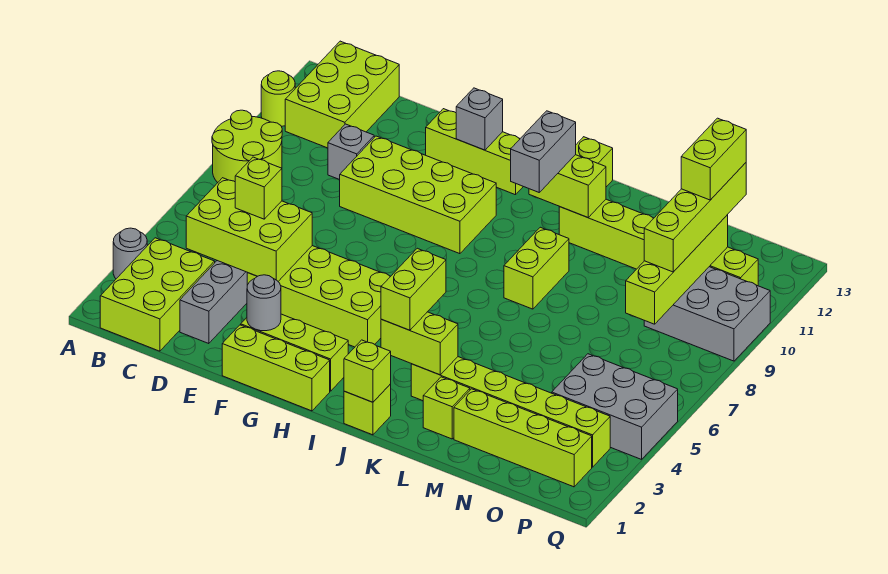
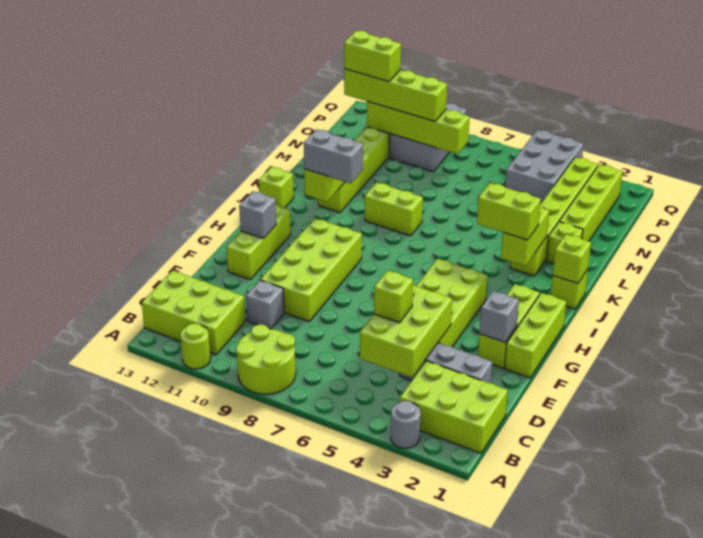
grey round brick F2 level 2 -> grey brick F2 level 2

